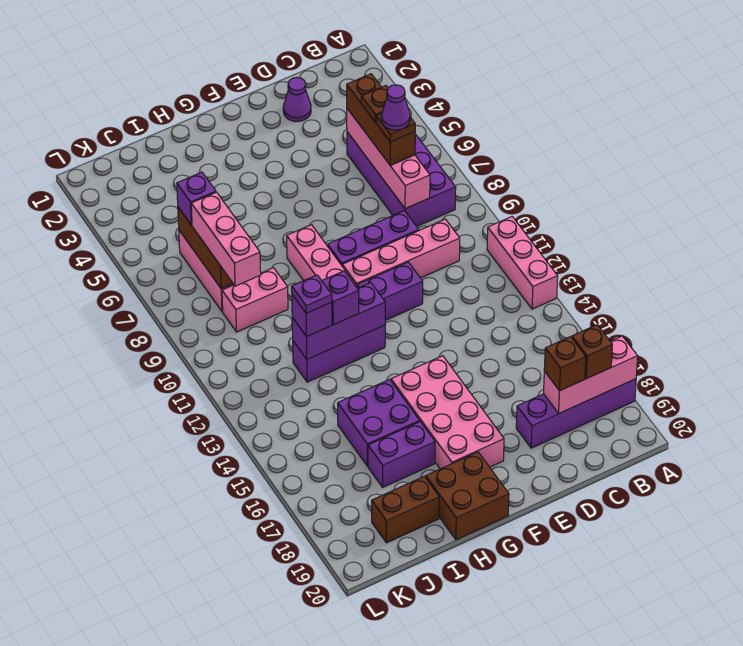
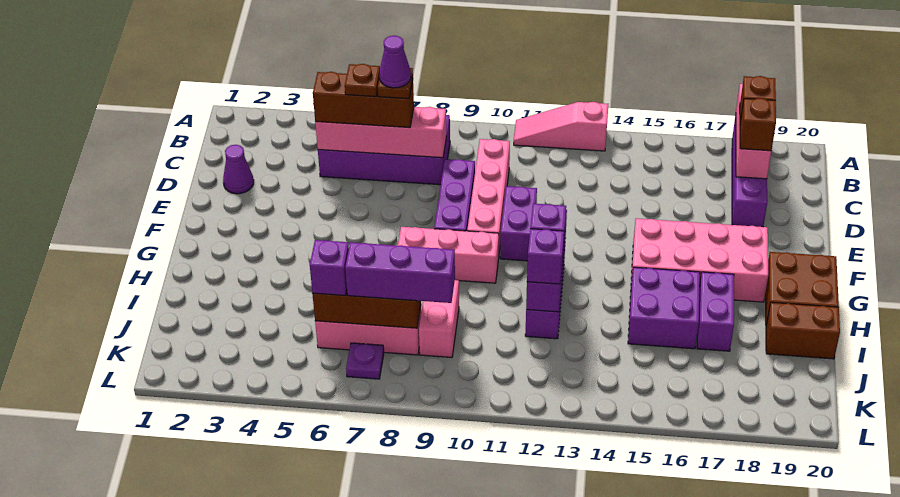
pink brick A11:A13 level 1 -> pink slope A11:A13 level 1 top 13
purple plate I12 level 4 -> purple plate K7 level 1
brown brick I19:J19 level 1 -> brown brick I19:I20 level 1
pink brick J7:J9 level 3 -> purple brick J7:J9 level 3

